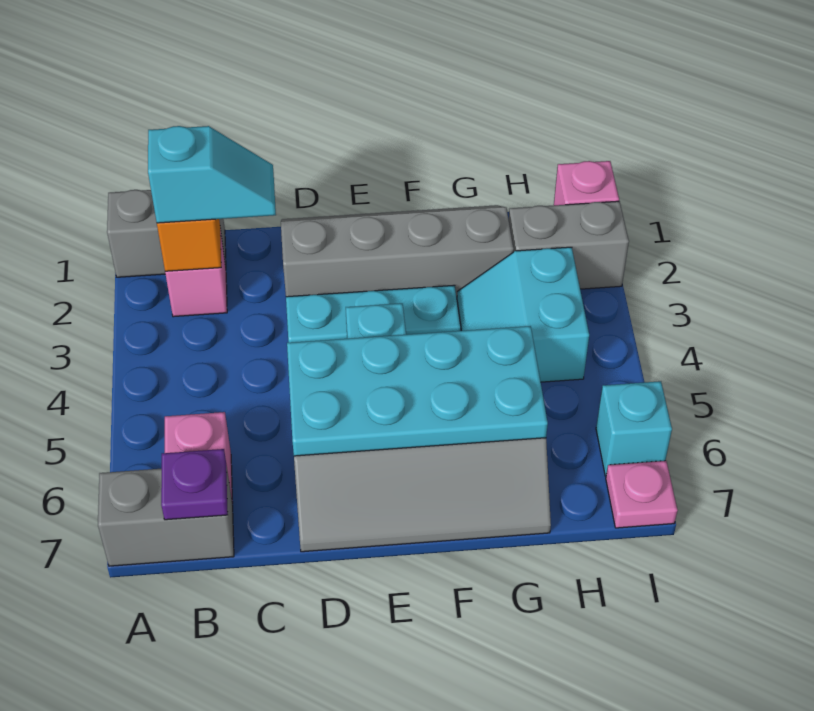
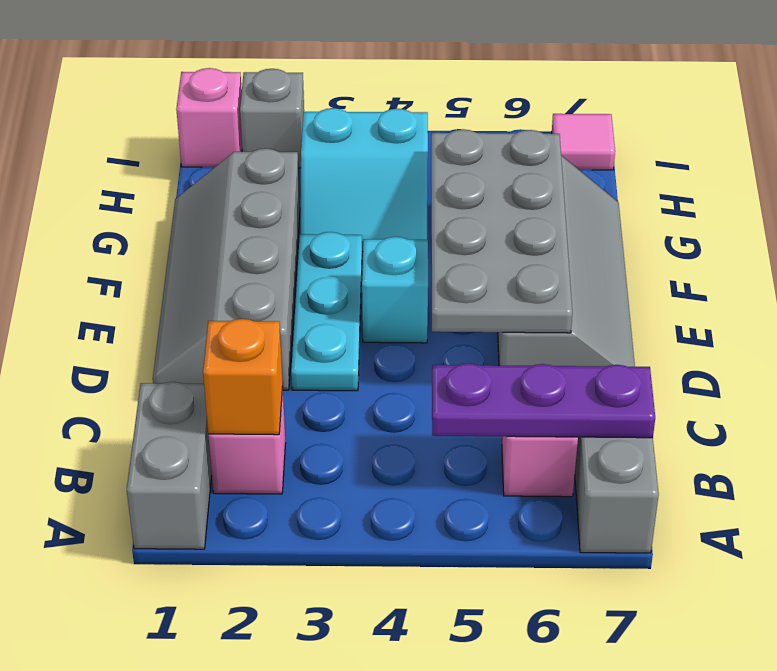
cyan slope B2:C2 level 3 top B -> none
purple plate B7 level 2 -> purple plate B5:B7 level 2
cyan plate D5:G6 level 2 -> grey plate D5:G6 level 2
grey brick H2:I2 level 1 -> grey brick I2 level 1
cyan brick I6 level 1 -> none
pink plate I7 level 1 -> pink tile I7 level 1

